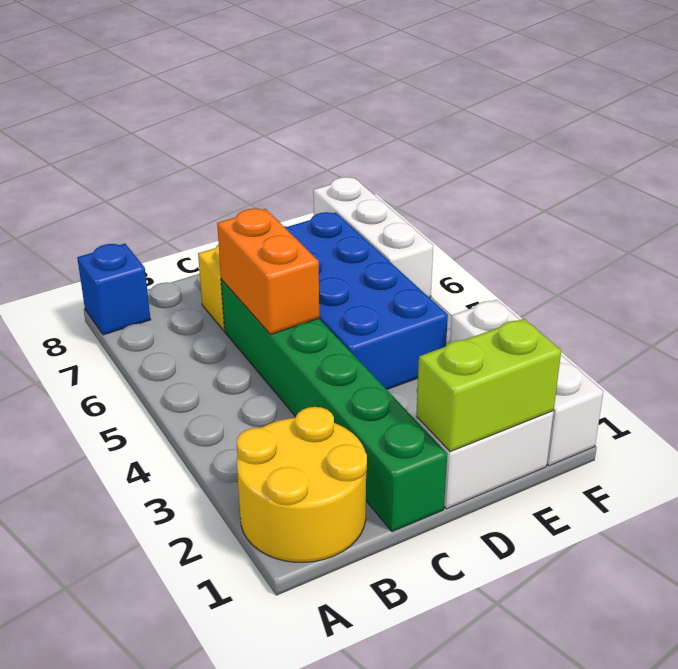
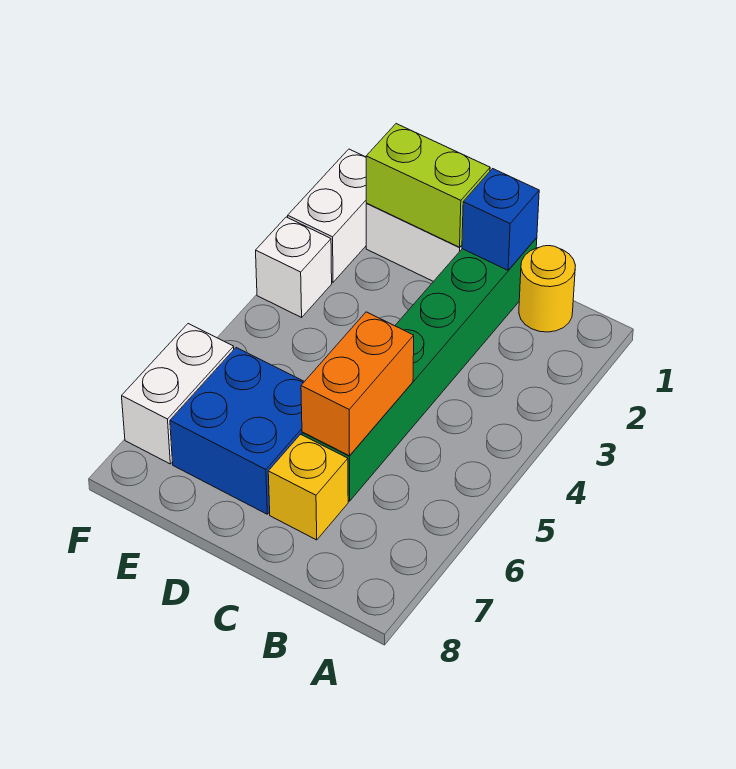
yellow round brick A1:B2 level 1 -> yellow round brick B1 level 1
blue brick A8 level 1 -> blue brick C1 level 2
blue brick D4:E7 level 1 -> blue brick D6:E7 level 1
white brick F6:F8 level 1 -> white brick F6:F7 level 1

